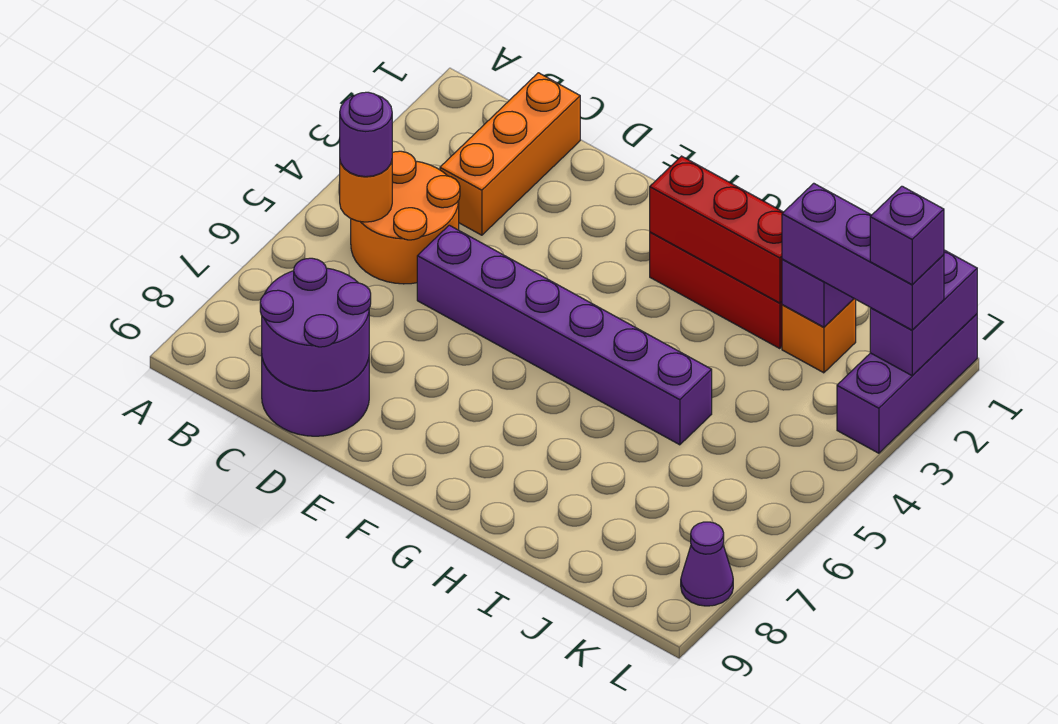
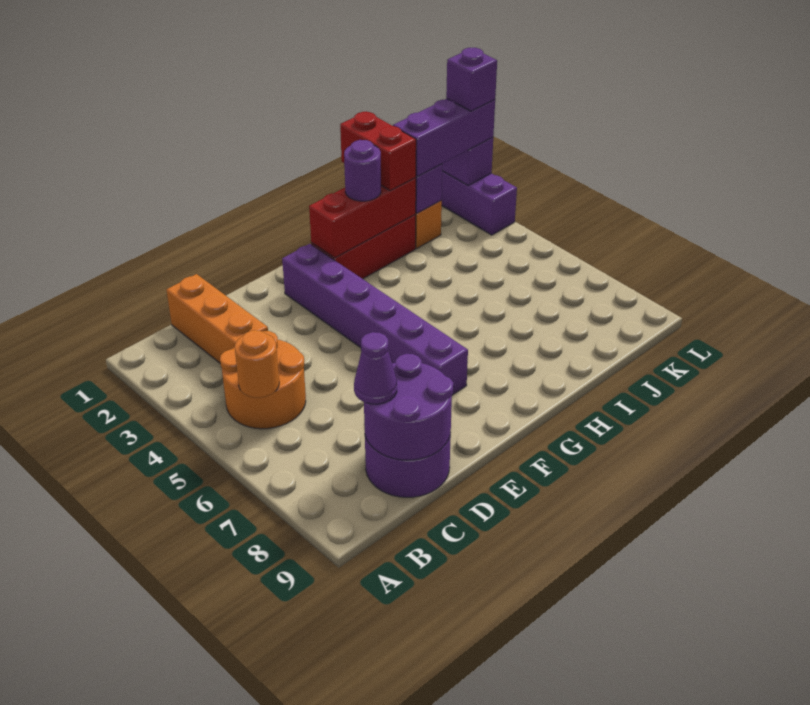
purple round brick B5 level 3 -> purple round brick H2 level 3
purple brick D5:I5 level 1 -> purple brick F2:F7 level 1
none -> red brick I1:I2 level 3
purple cone L8 level 1 -> purple cone C8 level 3

